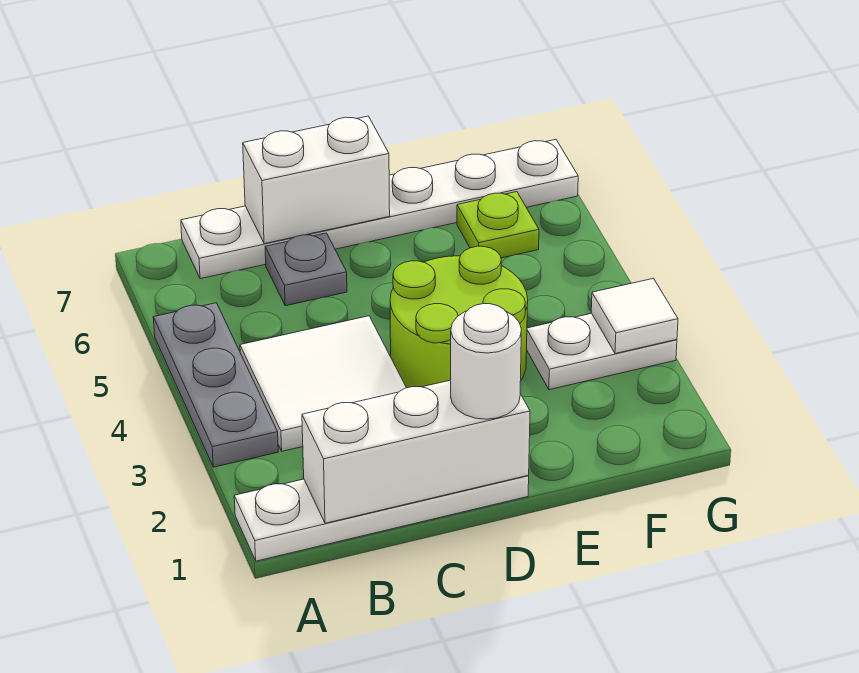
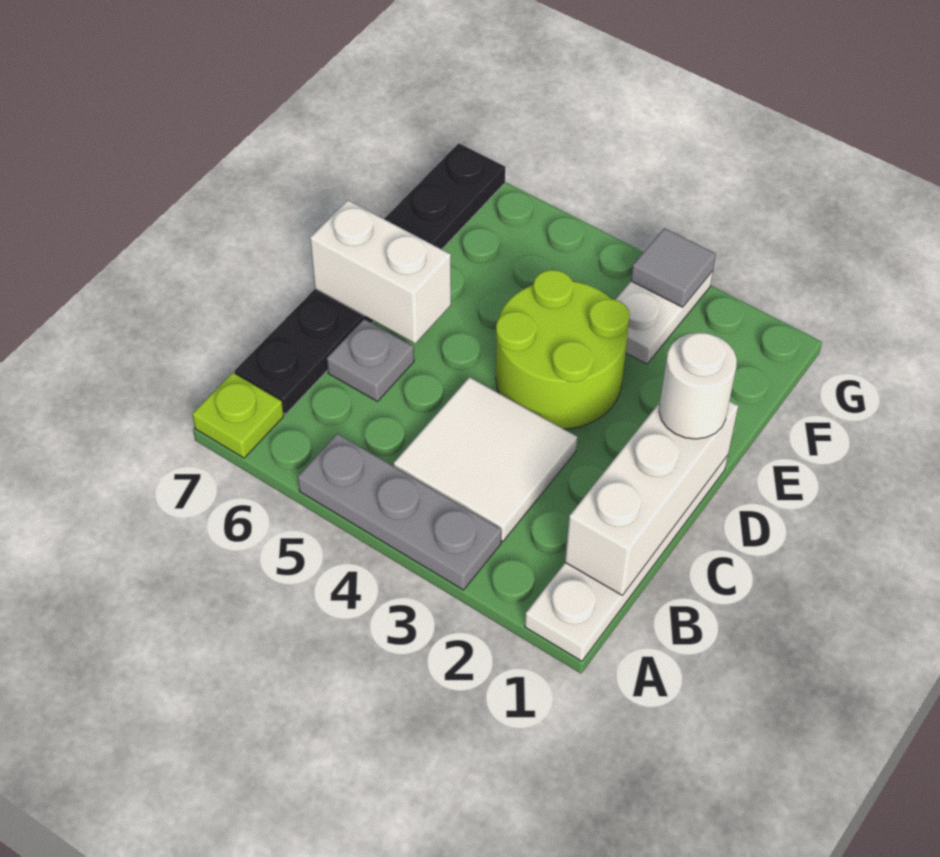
white plate B7:G7 level 1 -> black plate B7:G7 level 1
white brick C7:D7 level 2 -> white brick D6:D7 level 2
lime plate F6 level 1 -> lime plate A7 level 1
white tile G3 level 2 -> grey tile G3 level 2

